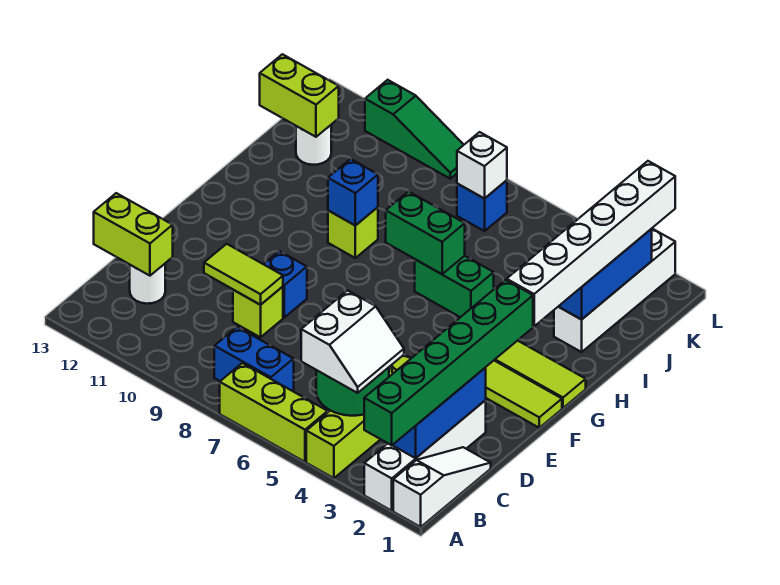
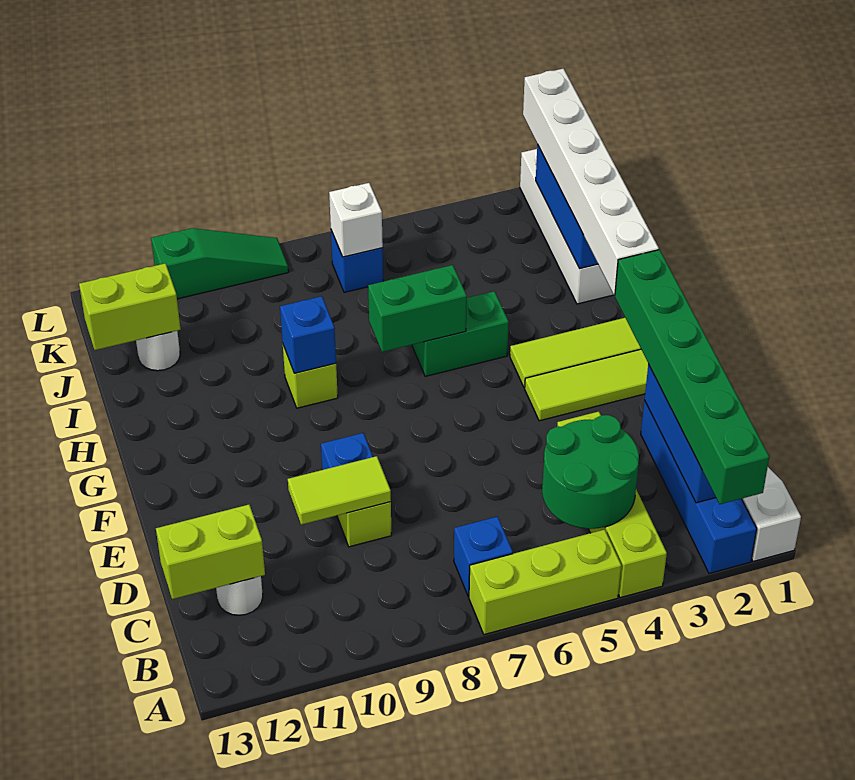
white brick A2:D2 level 1 -> blue brick A2:D2 level 1
white slope B4:C5 level 3 top 5 -> none
blue brick B7:B8 level 1 -> blue brick B7 level 1

